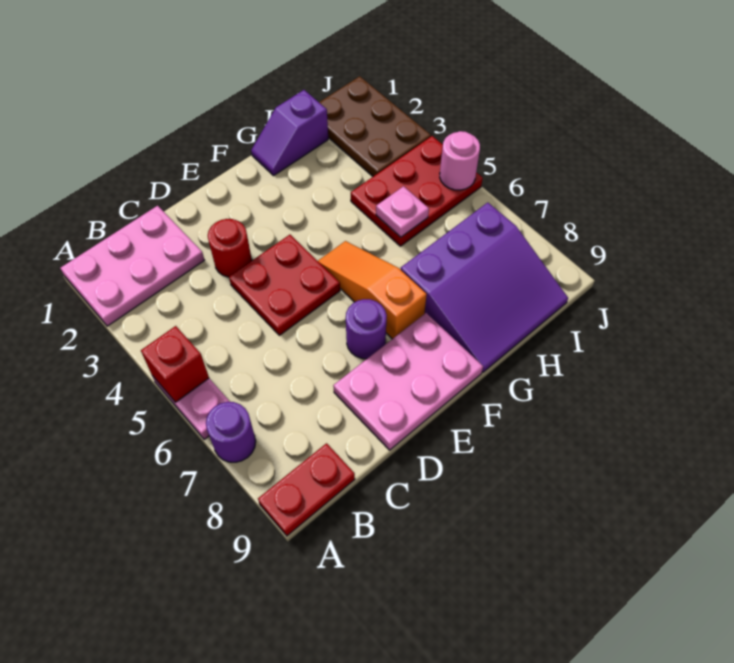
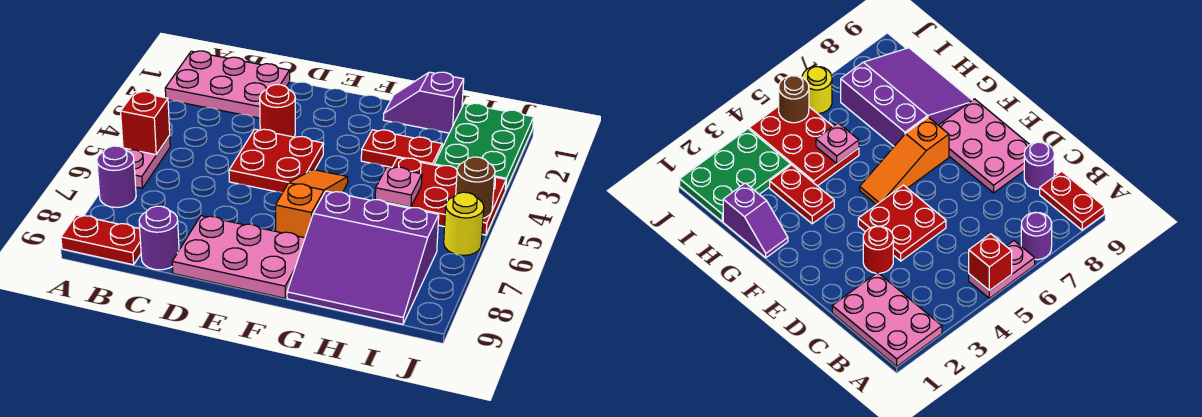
purple round brick E7 level 1 -> purple round brick C9 level 1
none -> red plate G3:H3 level 1
brown plate I1:J3 level 1 -> green plate I1:J3 level 1
pink round brick J5 level 2 -> brown round brick J5 level 2
none -> yellow round brick J6 level 1

